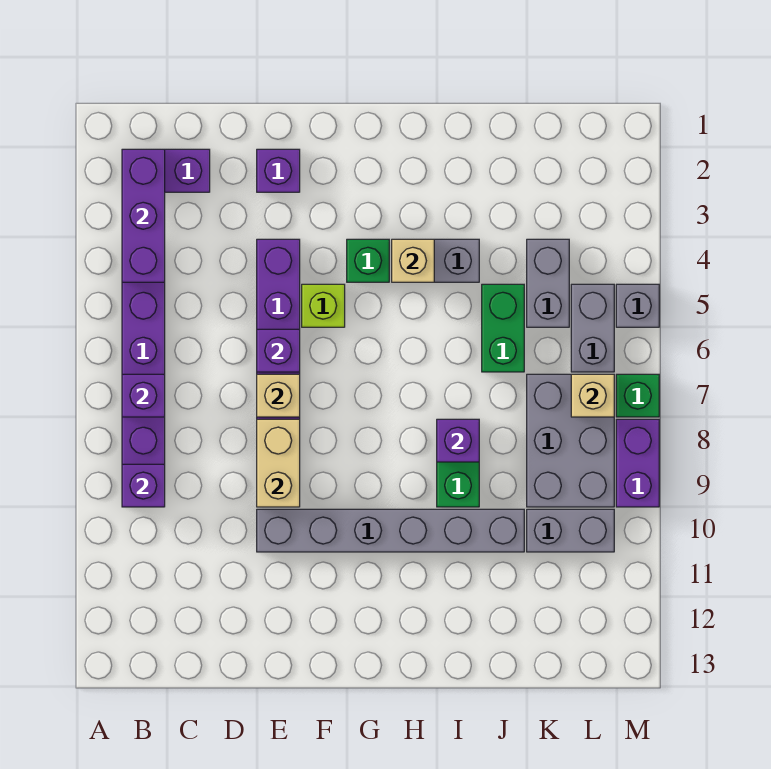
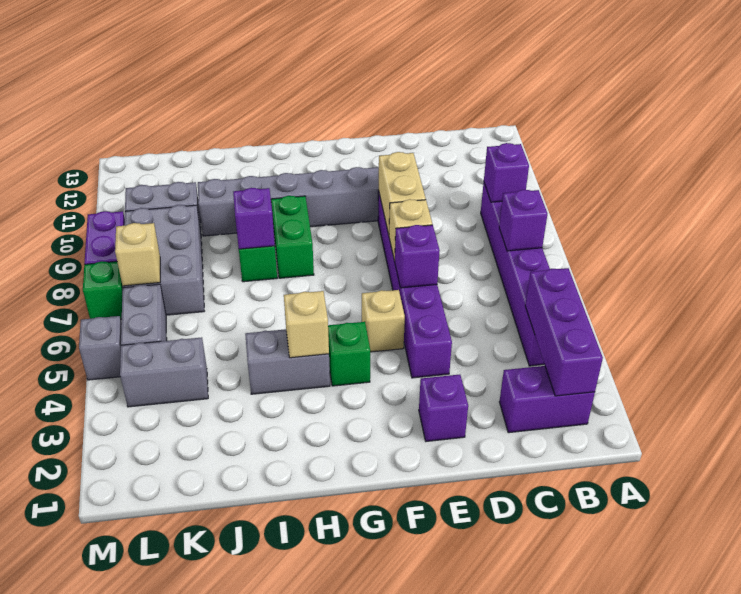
lime brick F5 level 1 -> tan brick F5 level 1
green brick J5:J6 level 1 -> green brick H8:H9 level 1
grey brick K4:K5 level 1 -> grey brick K4:L4 level 1

